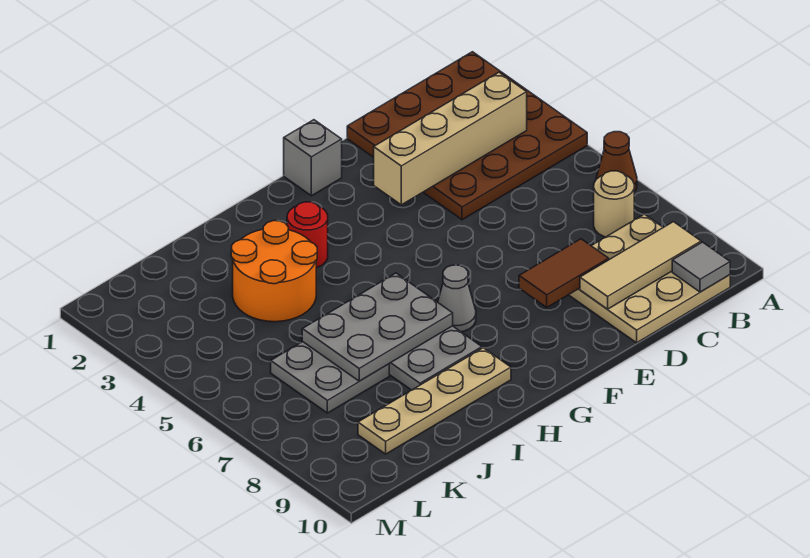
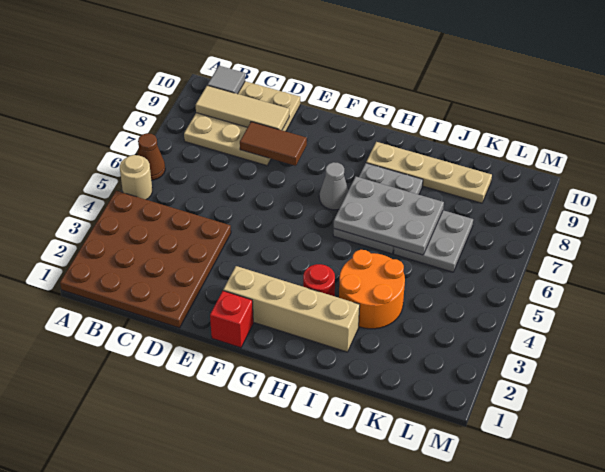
tan brick B3:E3 level 2 -> tan brick F2:I2 level 1
tan round brick B7 level 1 -> tan round brick A5 level 1
grey brick F1 level 1 -> red brick F1 level 1

